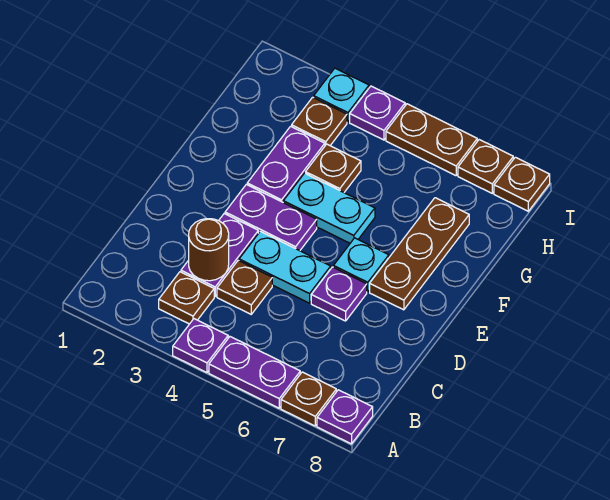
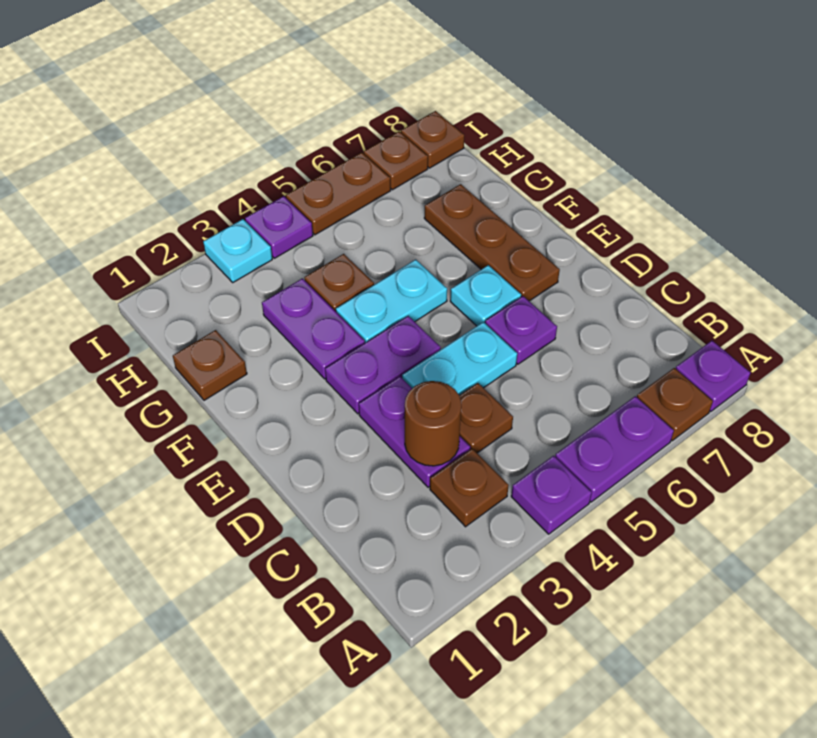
brown plate H3 level 1 -> brown plate G1 level 1

